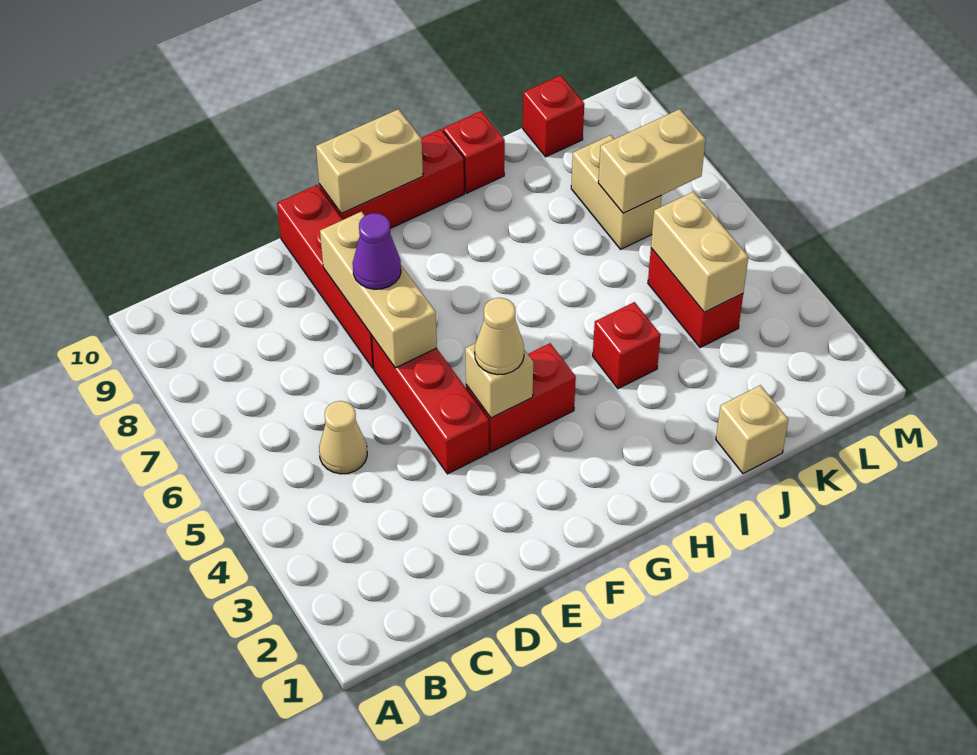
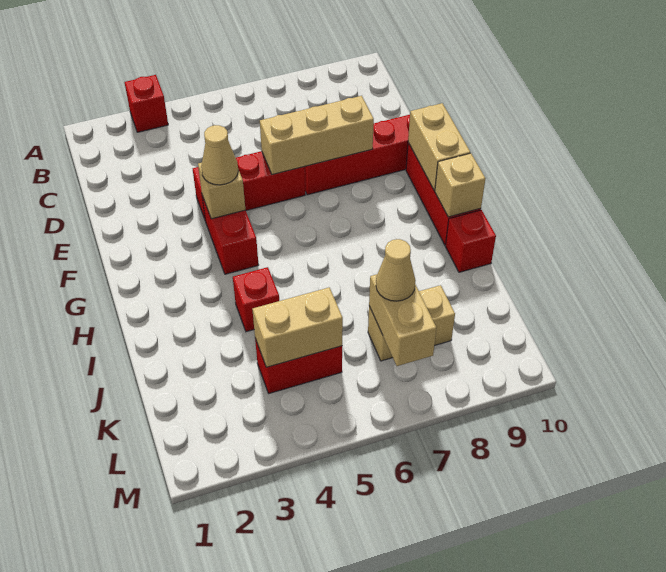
tan cone C5 level 1 -> tan cone K7 level 3
purple cone E7 level 3 -> none
tan brick J1 level 1 -> tan brick H10 level 2
red brick K10 level 1 -> red brick A3 level 1

